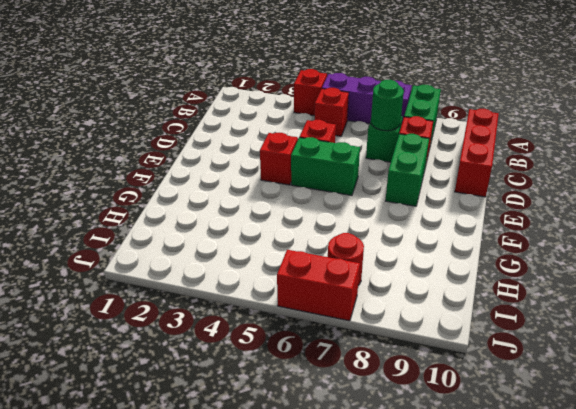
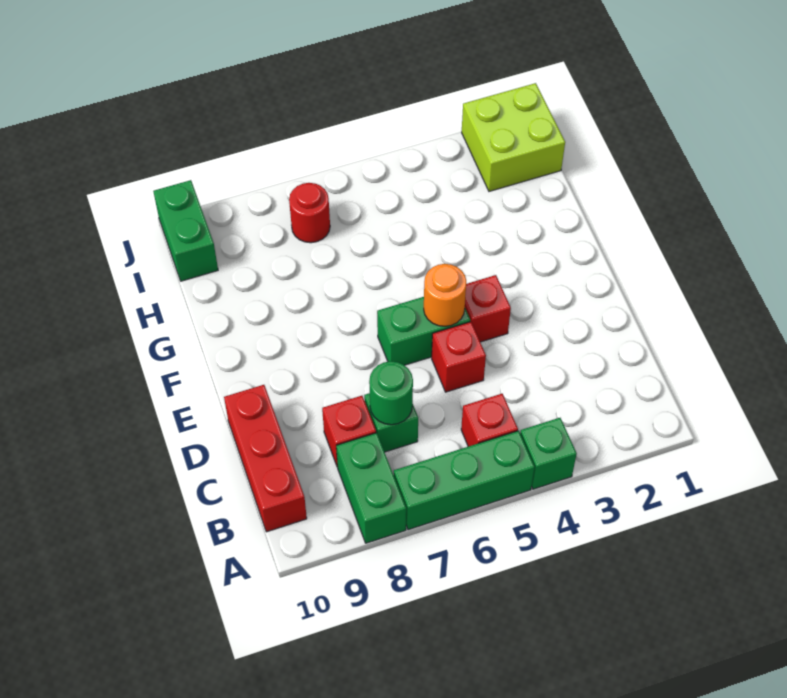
red brick A4 level 1 -> green brick A4 level 1
purple brick A5:A7 level 1 -> green brick A5:A7 level 1
green brick D8:E8 level 1 -> green brick I10:J10 level 1
none -> orange round brick E5 level 2
none -> lime brick I1:J2 level 1
red brick J6:J7 level 1 -> none

